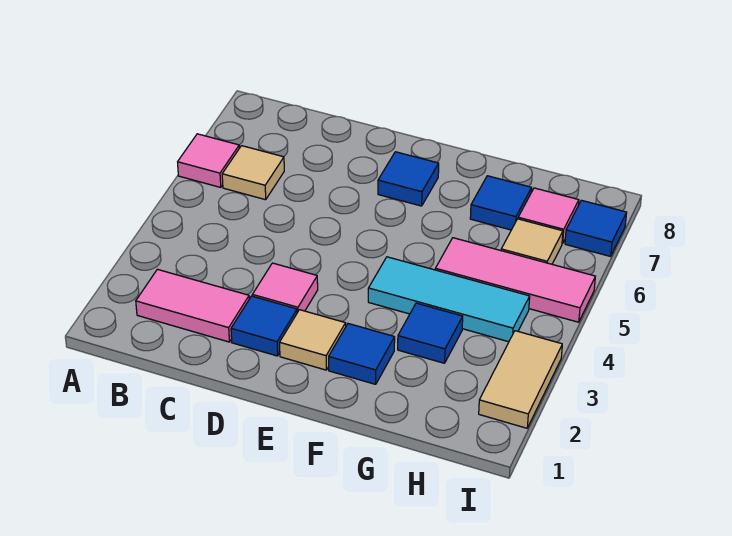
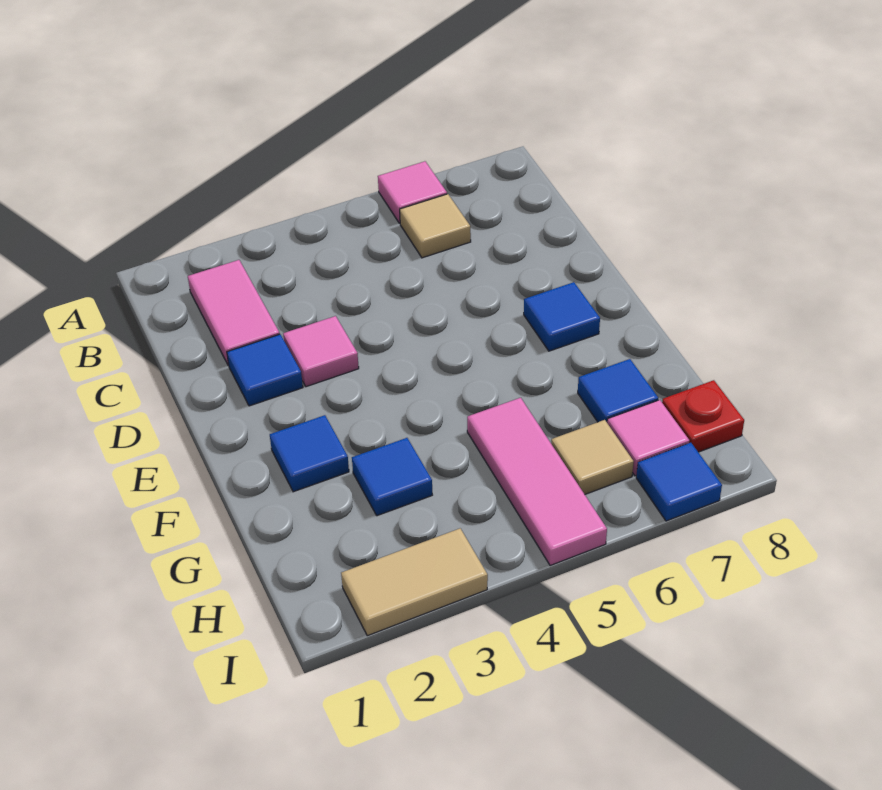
tan tile E2 level 1 -> none
cyan tile F4:H4 level 1 -> none
none -> red plate H8 level 1

